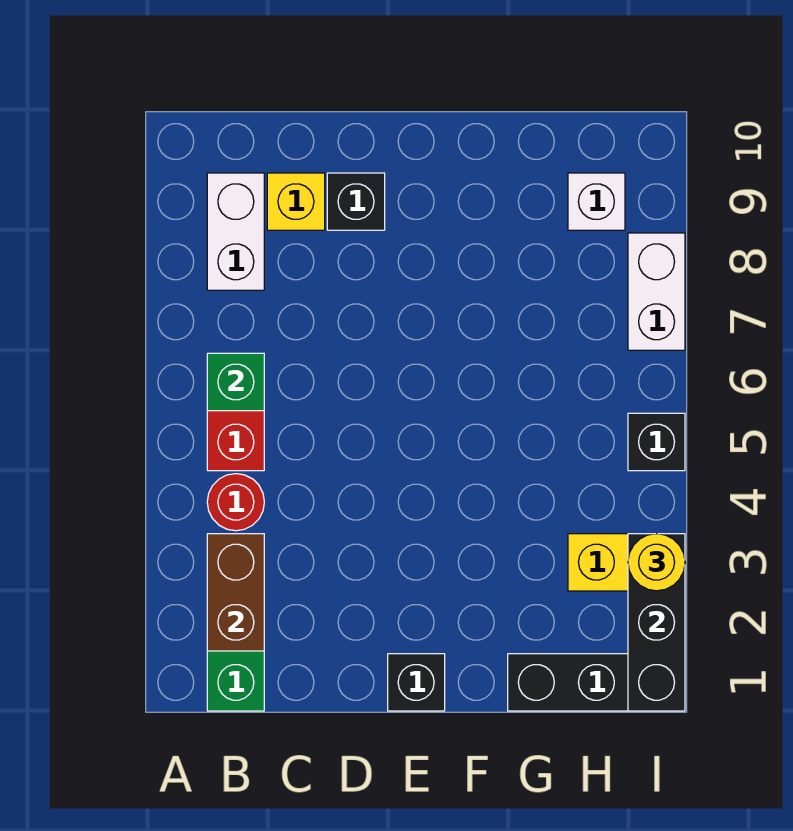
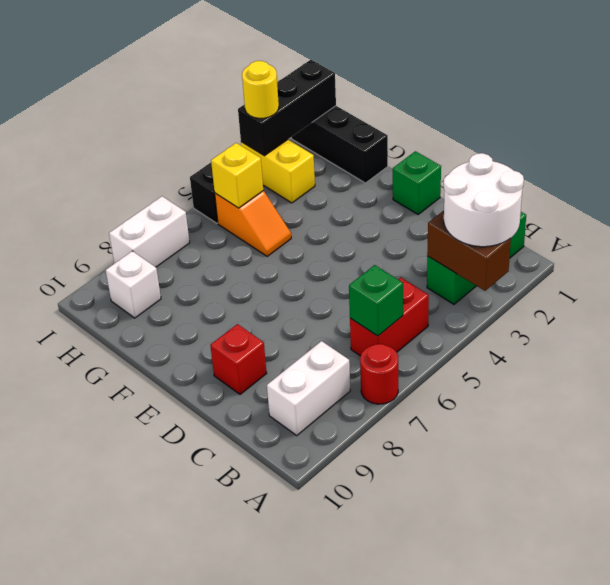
none -> white round brick A2:B3 level 3
brown brick B2:B3 level 2 -> brown brick A3:B3 level 2
red round brick B4 level 1 -> red round brick A7 level 1
yellow brick C9 level 1 -> yellow brick H5 level 2
black brick D9 level 1 -> red brick D9 level 1
black brick E1 level 1 -> green brick E1 level 1
none -> orange slope G5:H5 level 1 top H

